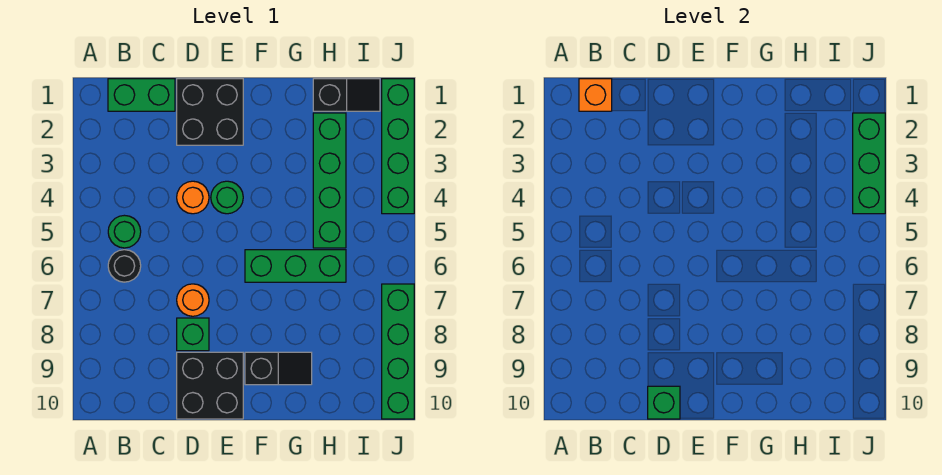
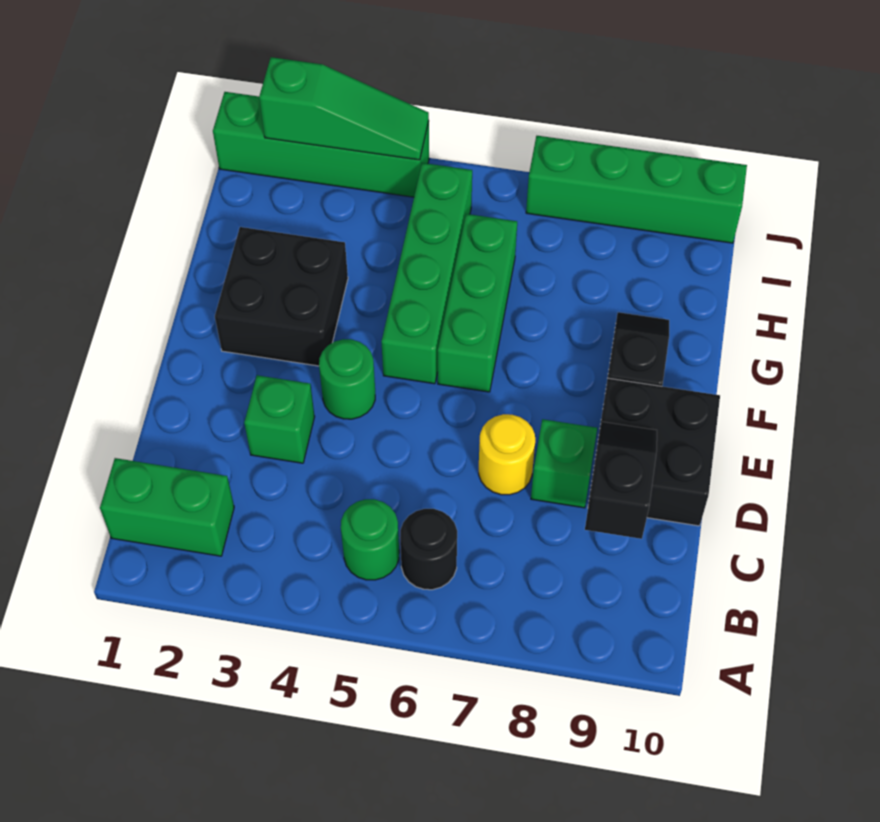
green brick B1:C1 level 1 -> green brick B1:B2 level 1
orange brick B1 level 2 -> none
black brick D1:E2 level 1 -> black brick F2:G3 level 1
orange round brick D4 level 1 -> none
orange round brick D7 level 1 -> yellow round brick D7 level 1
green brick D10 level 2 -> green brick D3 level 1
black slope H1:I1 level 1 top H -> black slope C9:D9 level 2 top C
green brick H2:H5 level 1 -> green brick F5:I5 level 1
green brick J2:J4 level 2 -> green slope J2:J4 level 2 top 2

